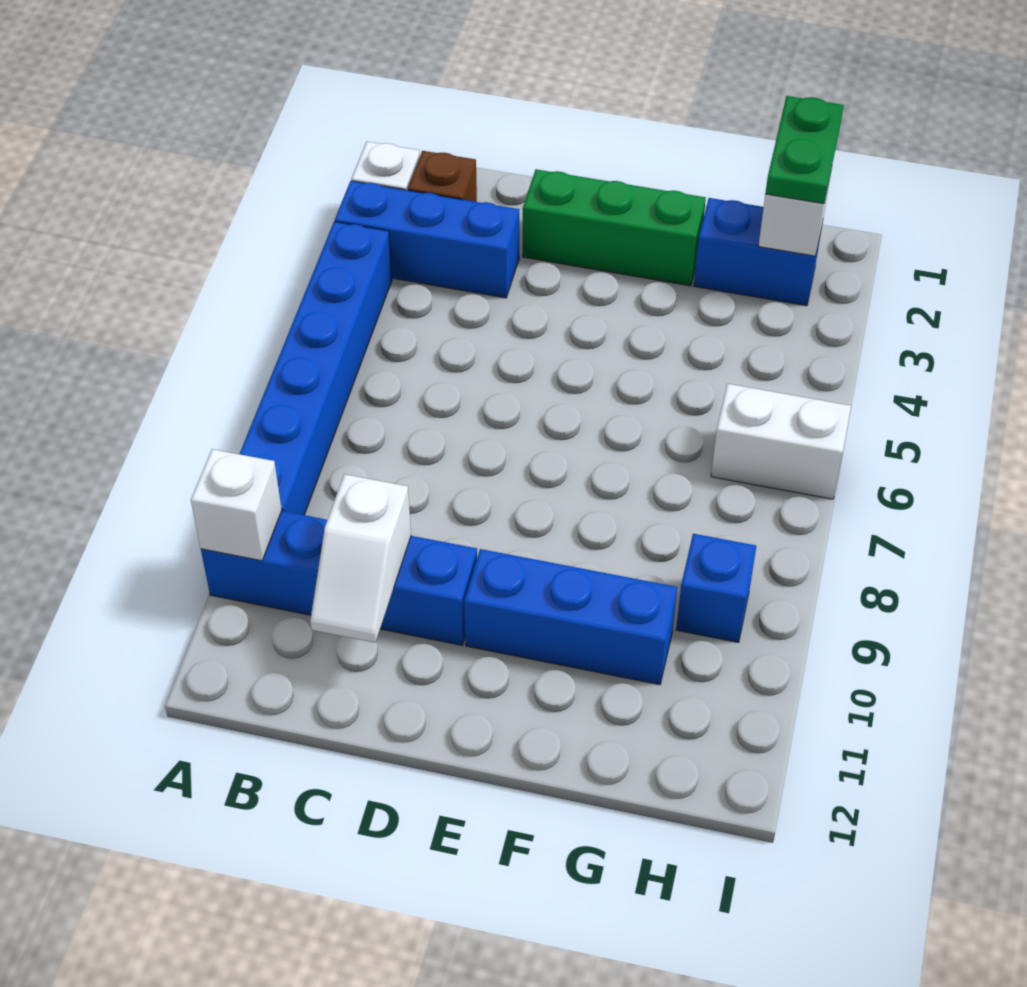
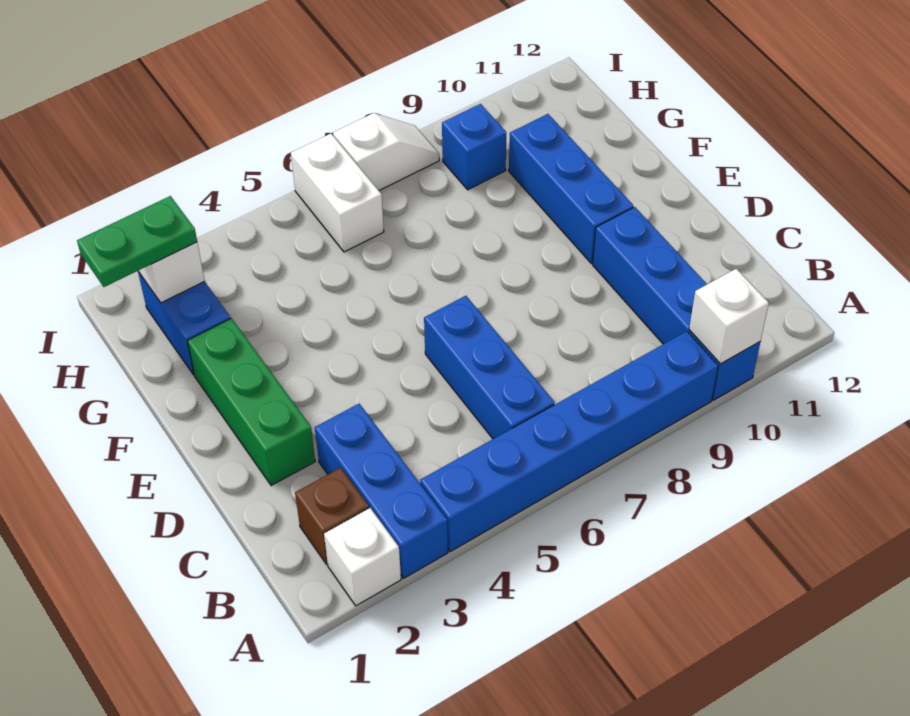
none -> blue brick B6:D6 level 1
white slope C10:C11 level 2 top 10 -> white slope I7:I8 level 1 top 7

